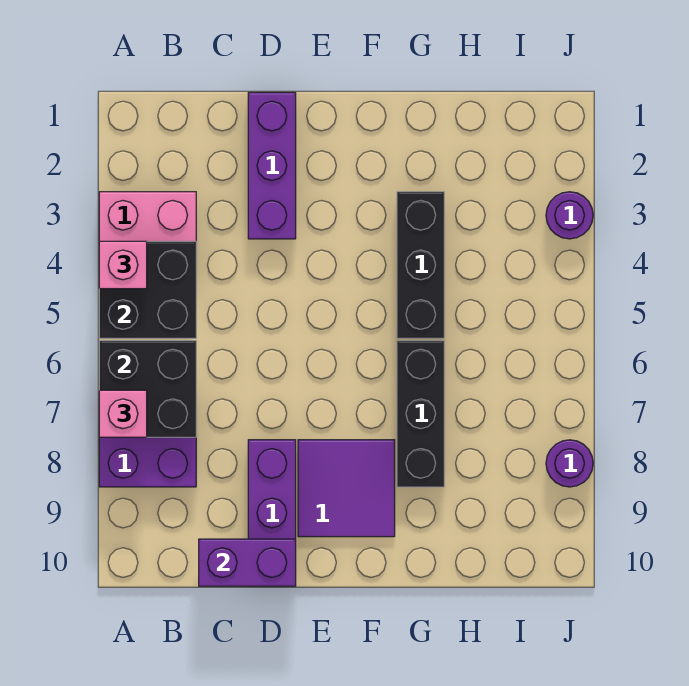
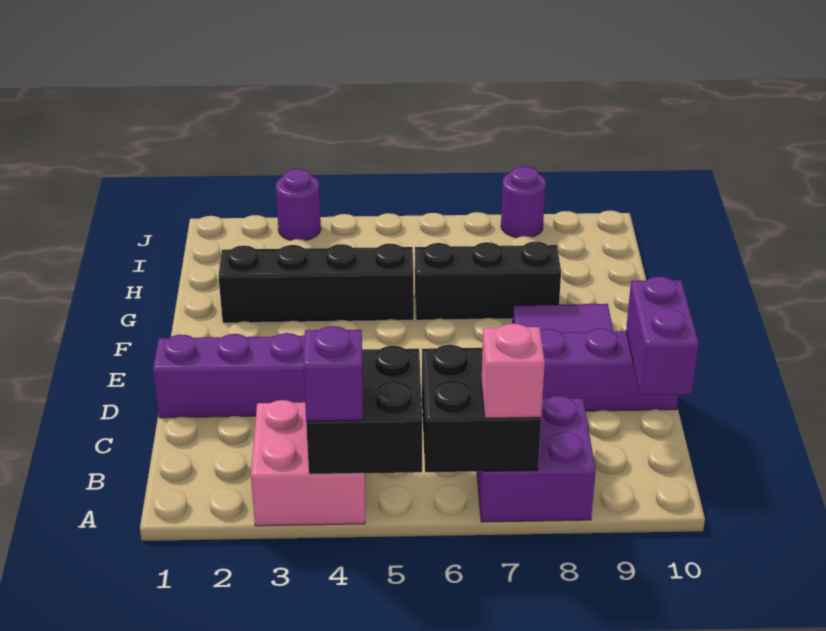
pink brick A4 level 3 -> purple brick A4 level 3
black brick G3:G5 level 1 -> black brick G2:G5 level 1

